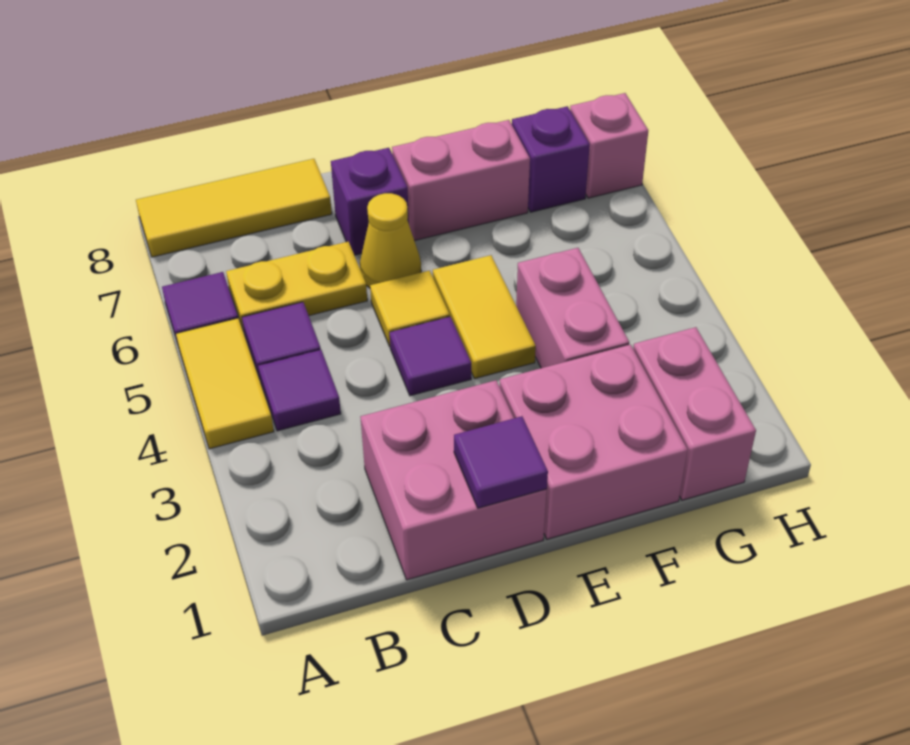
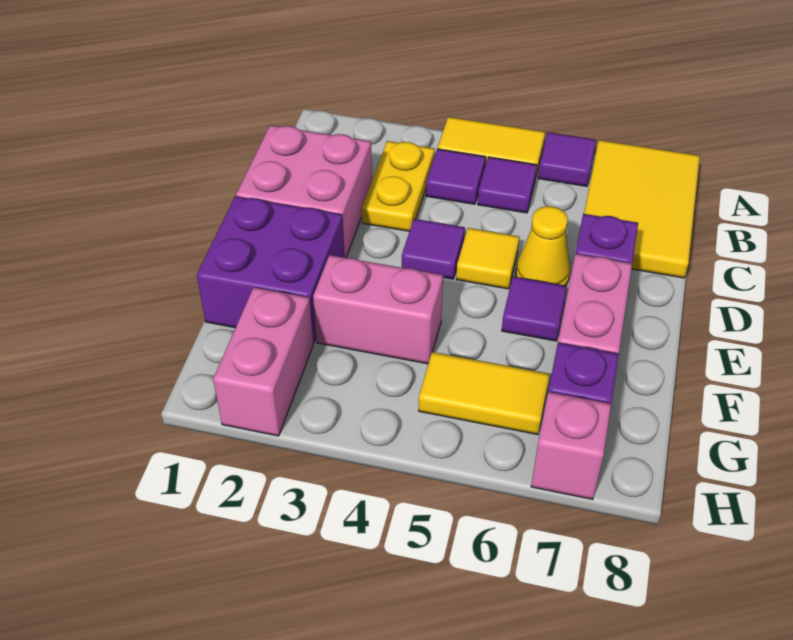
yellow tile A8:C8 level 1 -> yellow tile A7:C8 level 1
yellow plate B6:C6 level 1 -> yellow plate B3:C3 level 1
purple tile D1 level 2 -> purple tile E6 level 1
pink brick E1:F2 level 1 -> purple brick E1:F2 level 1
yellow tile E4:E5 level 1 -> yellow tile G5:G6 level 1
pink brick G1:G2 level 1 -> pink brick G2:H2 level 1

